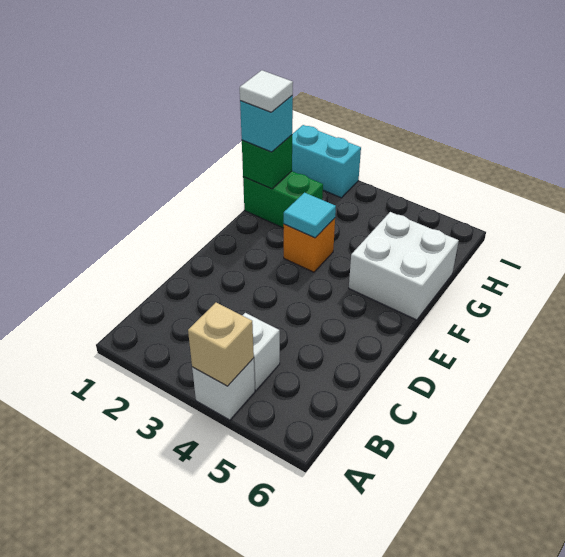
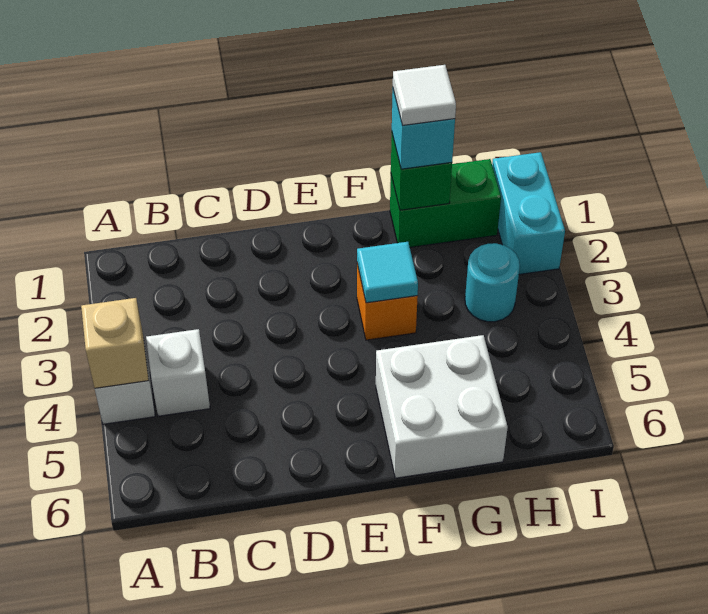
green brick G1:G2 level 1 -> green brick G1:H1 level 1
none -> cyan round brick H3 level 1

